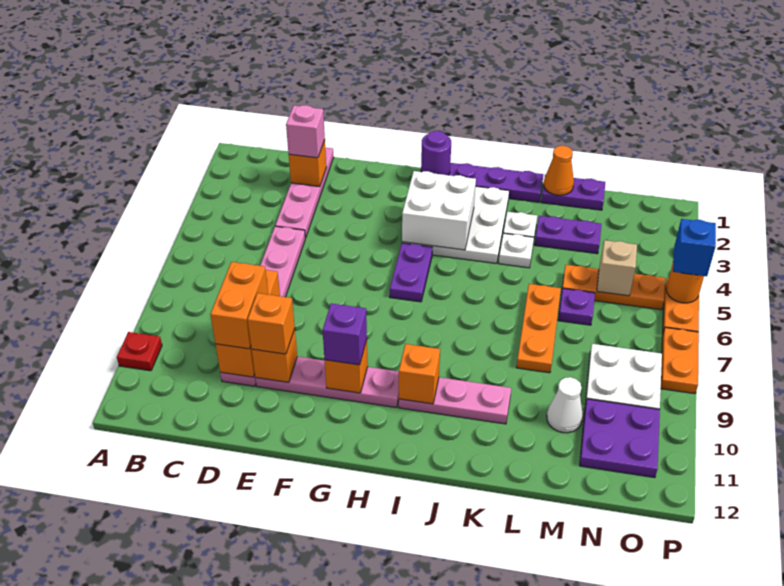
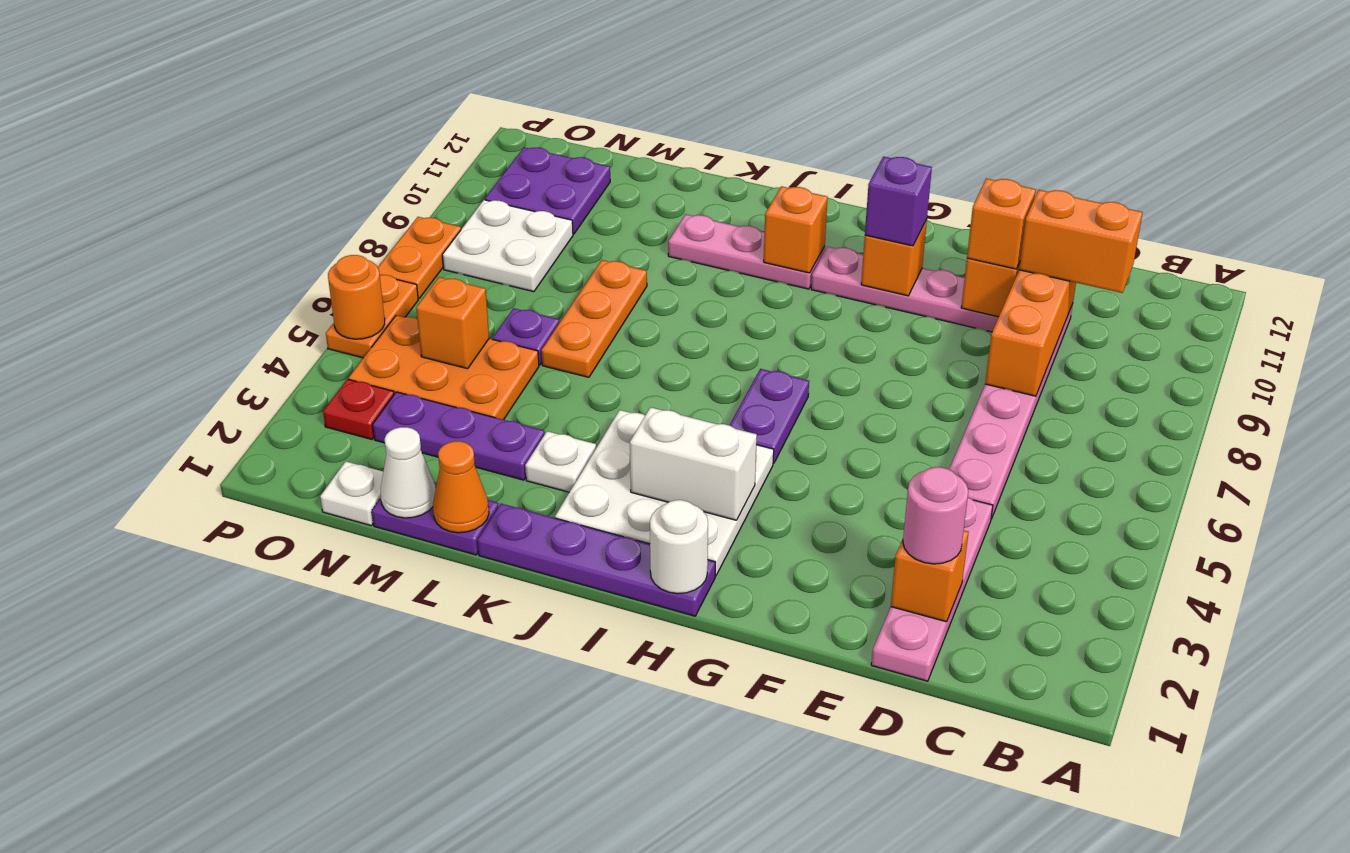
red plate A10 level 1 -> red plate O3 level 1
pink brick D2 level 3 -> pink round brick D2 level 3
orange brick D9:D10 level 3 -> orange brick C10:D10 level 3
purple round brick H1 level 2 -> white round brick H1 level 2
white brick H3:I4 level 2 -> white brick H3:I3 level 2
white plate K4 level 1 -> white plate N1 level 1
purple plate L3:M3 level 1 -> purple plate L3:N3 level 1
orange plate M5:O5 level 1 -> orange plate M4:O5 level 1
white cone M10 level 1 -> white cone M1 level 2
tan brick N5 level 2 -> orange brick N5 level 2
blue brick P5 level 3 -> none

